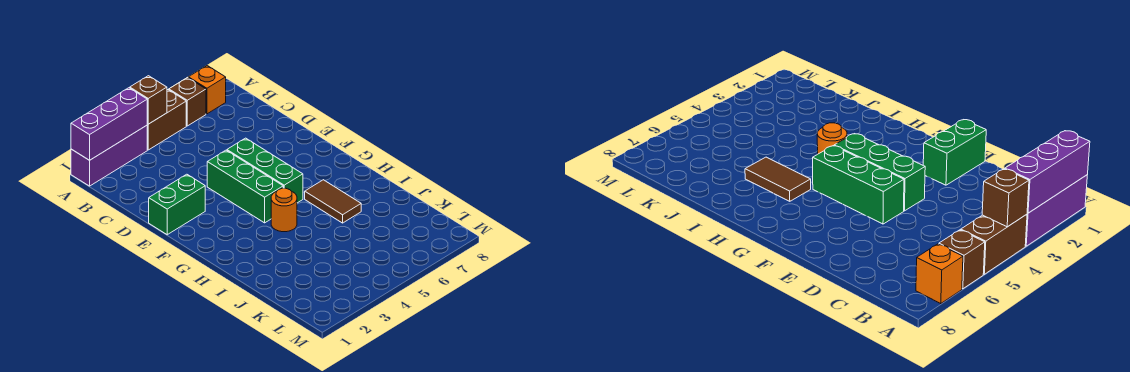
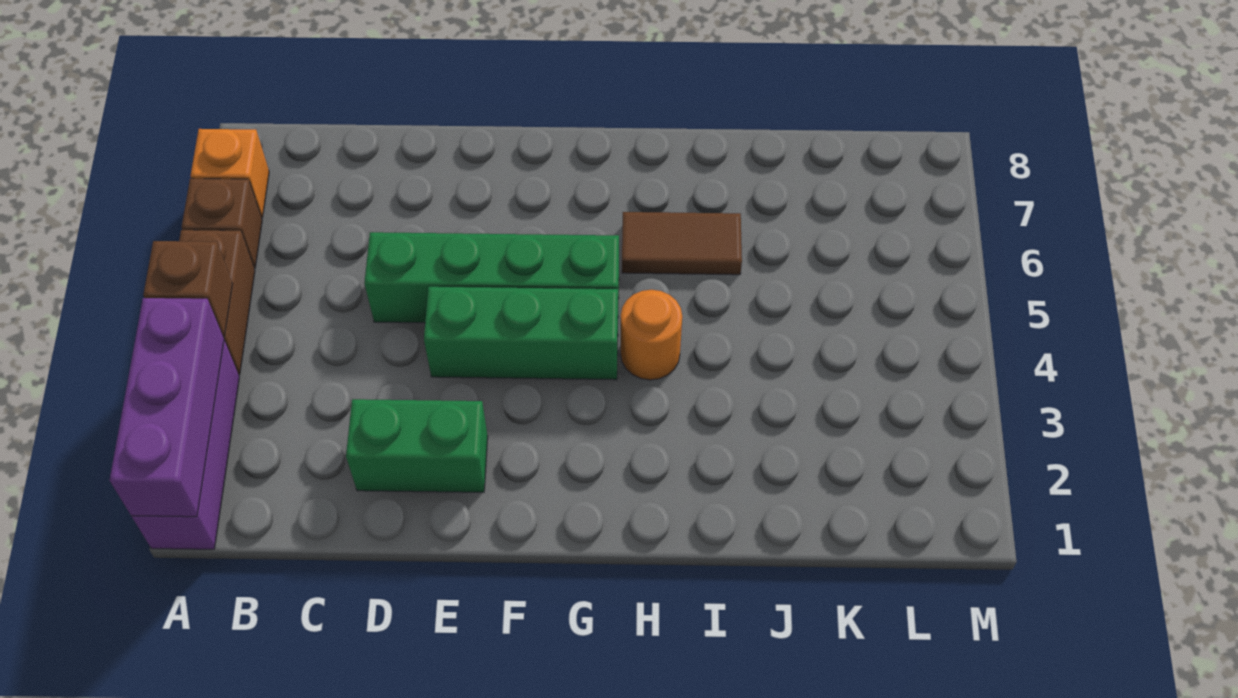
green brick E1:E2 level 1 -> green brick D2:E2 level 1
green brick E5:G5 level 1 -> green brick D5:G5 level 1

